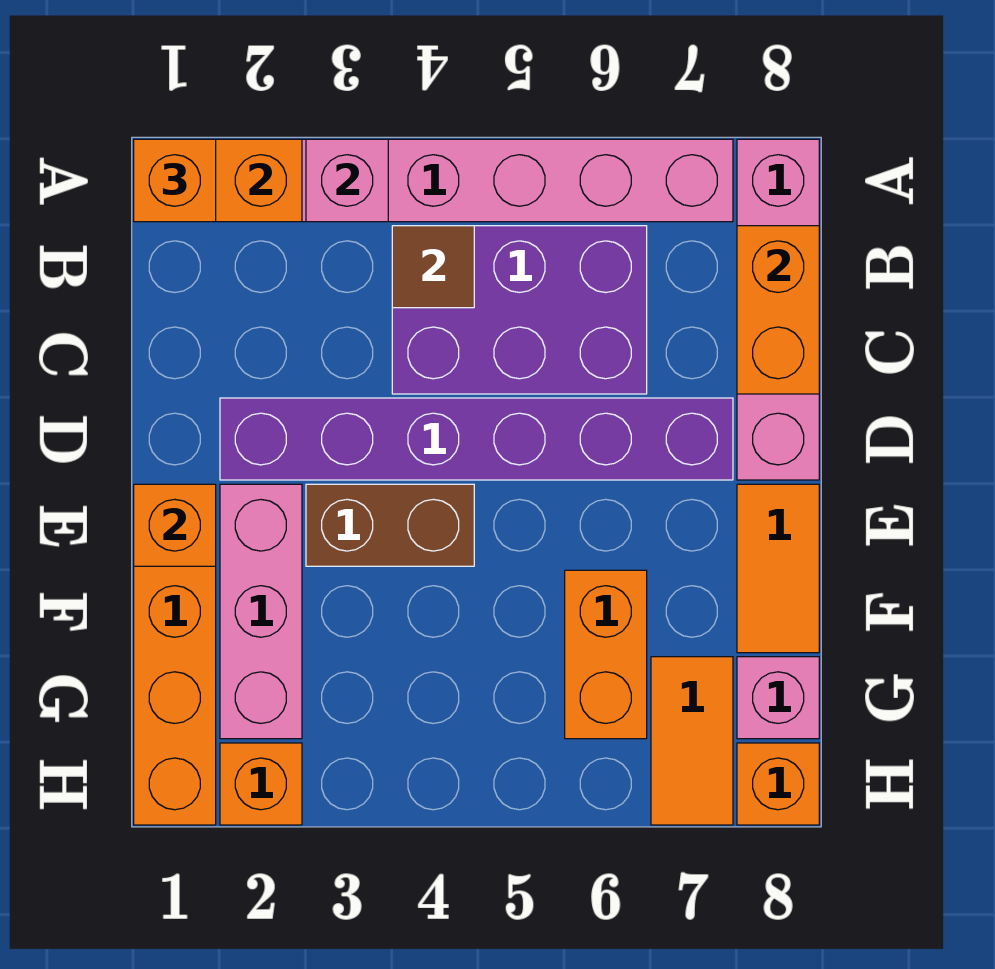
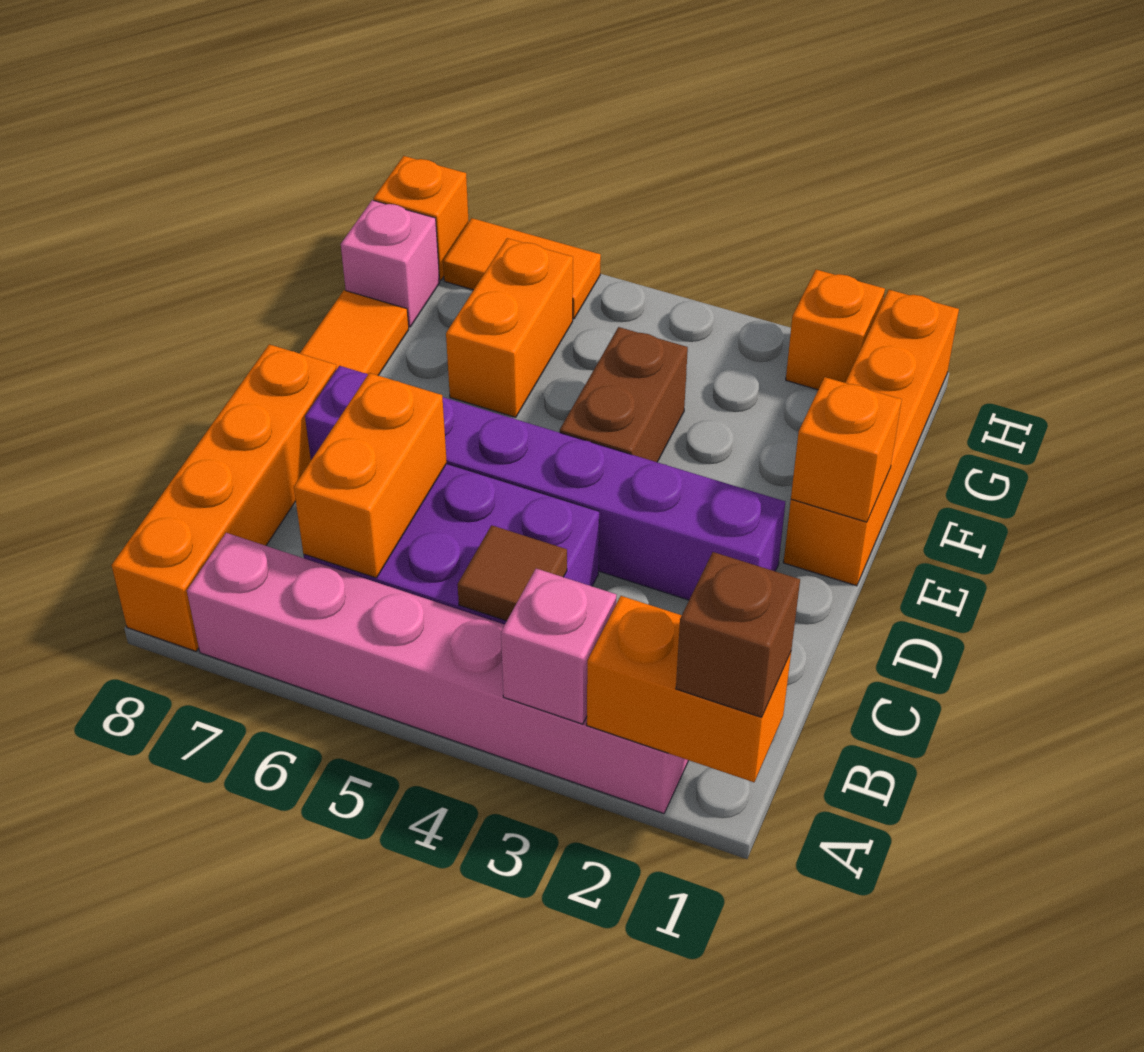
orange brick A1 level 3 -> brown brick A1 level 3
pink brick A8:D8 level 1 -> orange brick A8:D8 level 1
orange brick B8:C8 level 2 -> orange brick B6:C6 level 2
pink brick E2:G2 level 1 -> none
brown brick E3:E4 level 1 -> brown brick E4:F4 level 1
orange tile G7:H7 level 1 -> orange tile H6:H7 level 1

